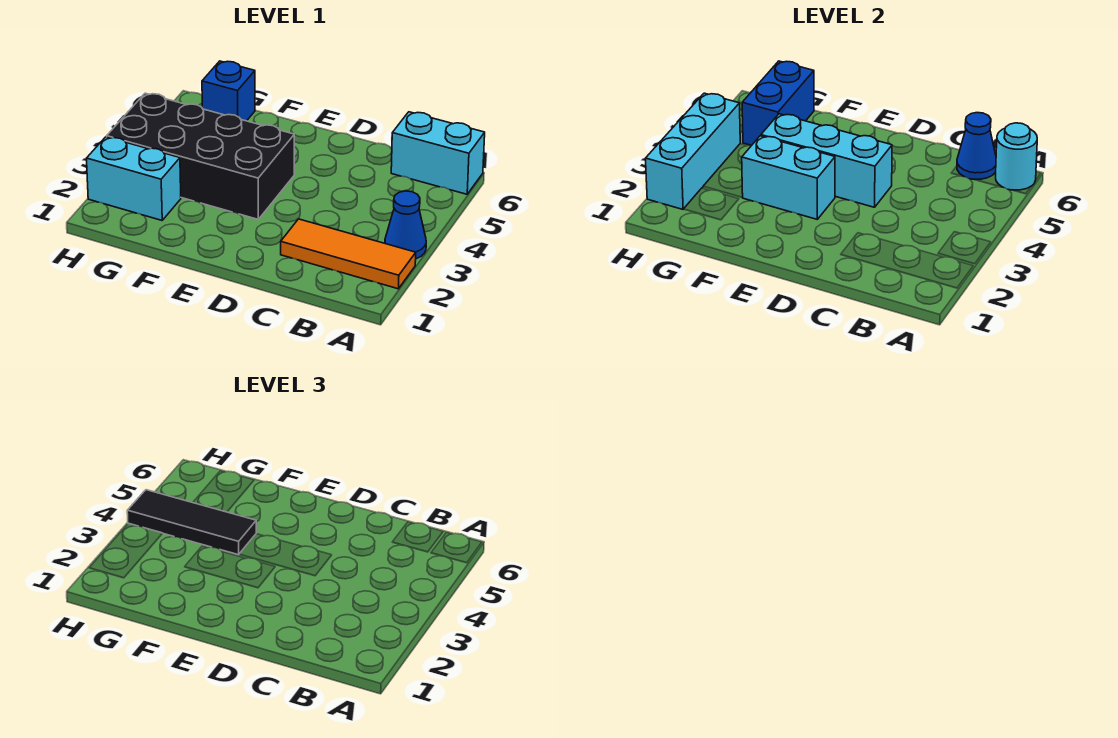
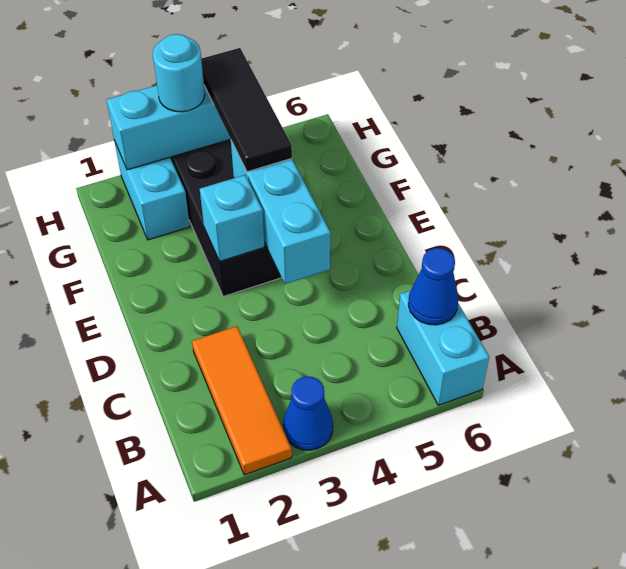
cyan round brick A6 level 2 -> cyan round brick H3 level 3
cyan brick E3:F3 level 2 -> cyan brick E3 level 2
blue brick G5:G6 level 2 -> none
blue brick G6 level 1 -> none

